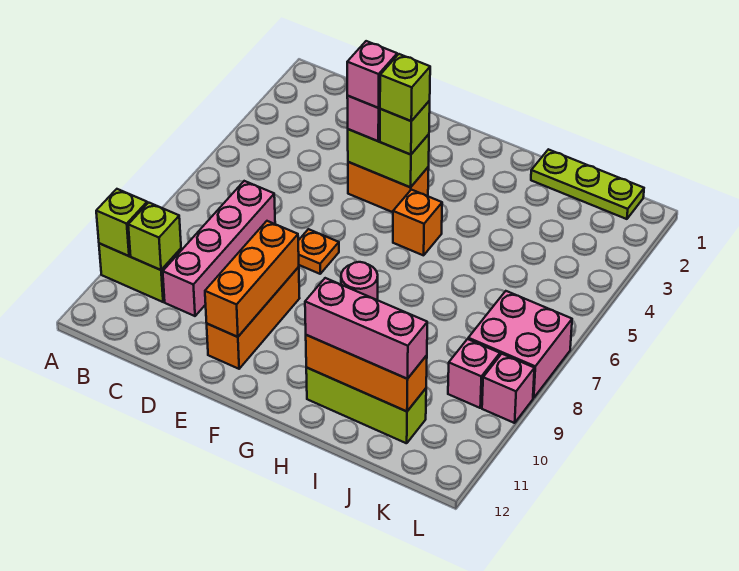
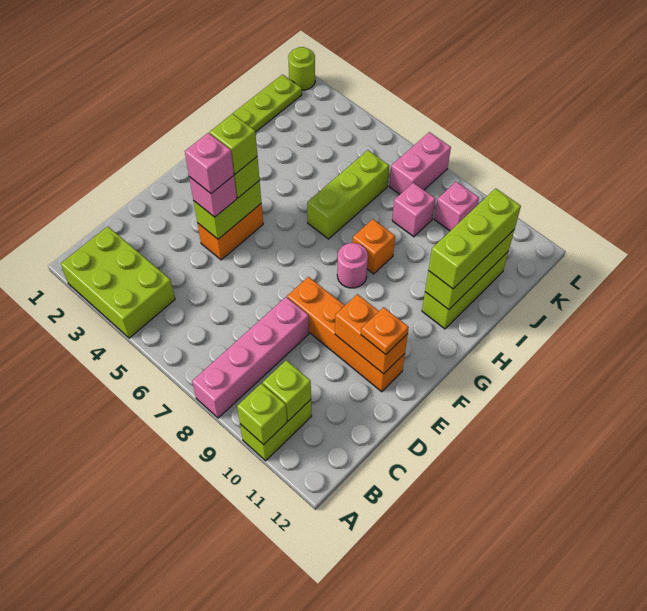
none -> lime brick A2:B4 level 1
pink brick C7:C10 level 1 -> pink brick A8:D8 level 1
orange plate E7 level 1 -> orange plate E11 level 3
orange brick E9:E11 level 1 -> orange brick E8:E11 level 1
orange brick E9:E11 level 2 -> orange brick E10:E11 level 2
orange brick G5 level 1 -> orange brick H8 level 1
none -> lime brick H6:J6 level 1
orange brick H11:J11 level 2 -> lime brick H11:J11 level 2
pink brick H11:J11 level 3 -> lime brick H11:J11 level 3
pink brick K7:L8 level 1 -> pink brick K7:L7 level 1
none -> lime round brick L1 level 1
pink brick L9 level 1 -> pink brick J8 level 1

